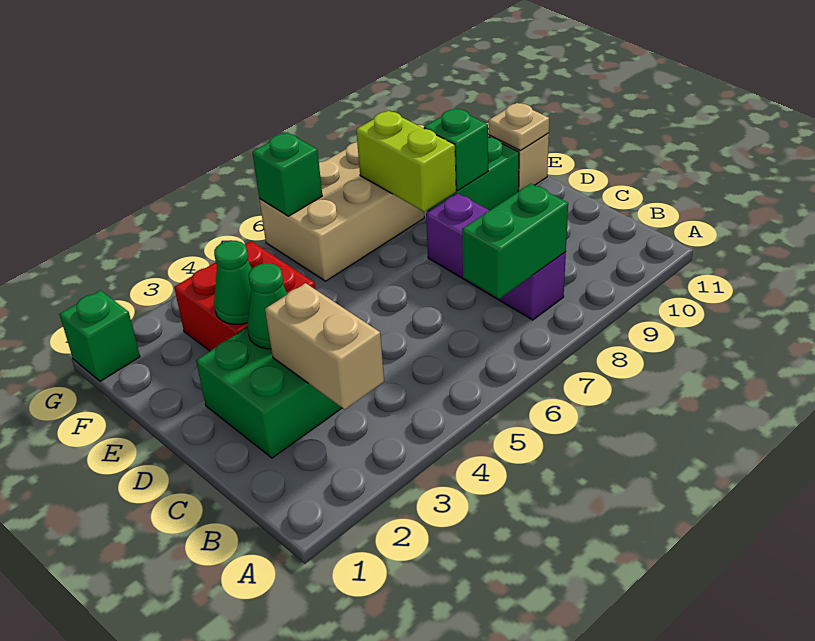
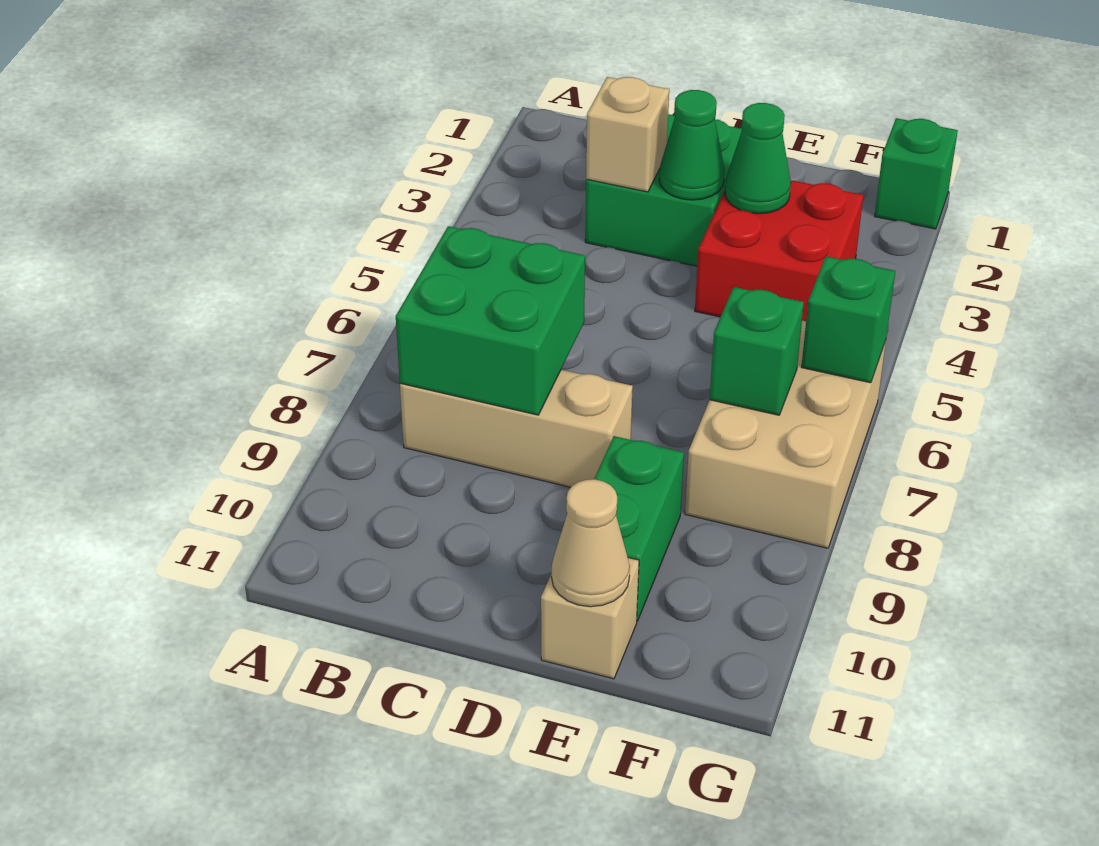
tan brick B3:C3 level 2 -> tan brick C3 level 2
green brick B7:B8 level 2 -> green brick B7:C8 level 2
purple brick B8:D8 level 1 -> tan brick B8:D8 level 1
lime brick E8:F8 level 2 -> none
green brick E9 level 2 -> green brick F7 level 2
tan plate E11 level 2 -> tan cone E11 level 2

